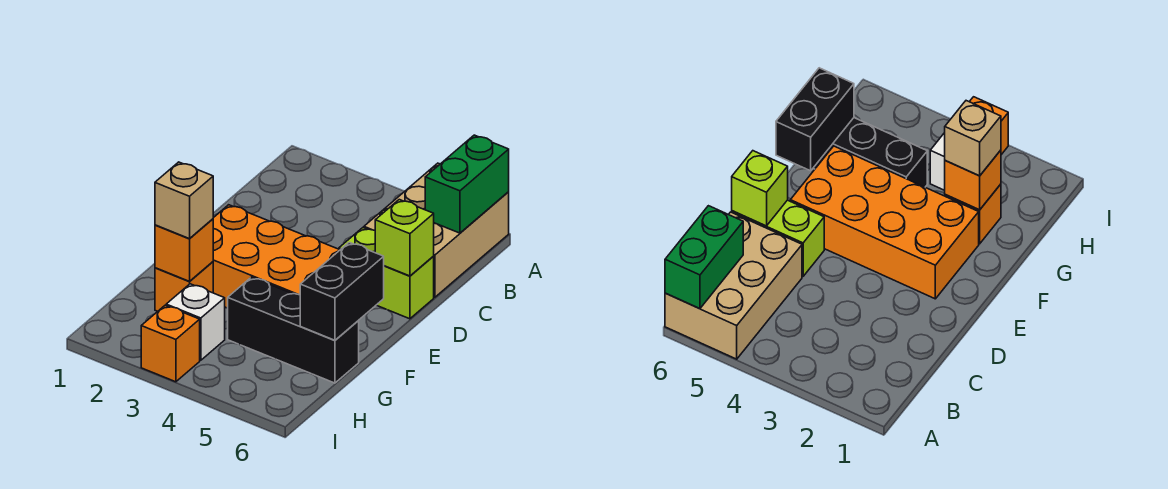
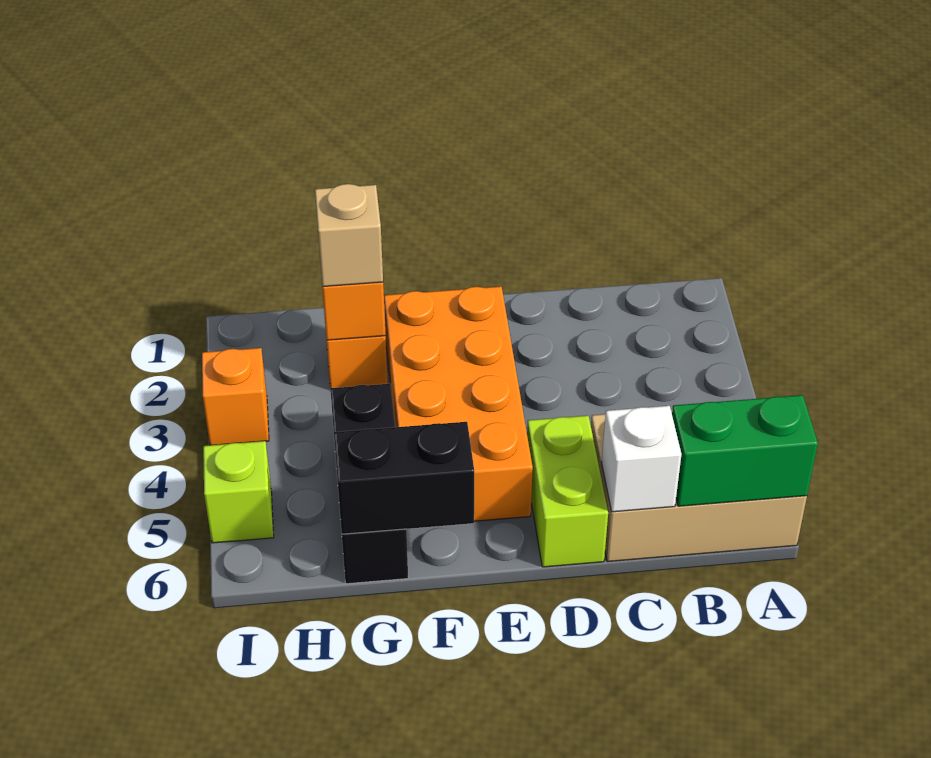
lime brick D6 level 2 -> lime brick I5 level 1
white brick H3 level 1 -> white brick C6 level 2

